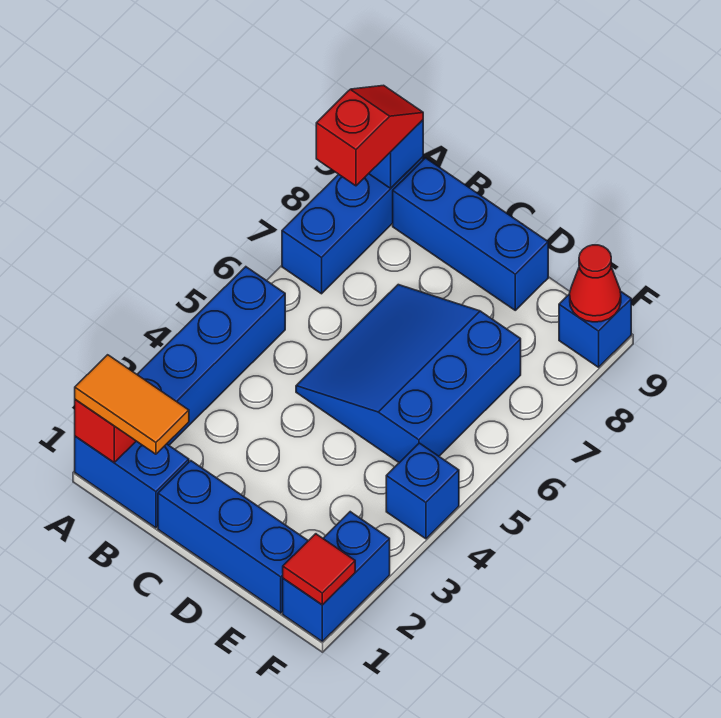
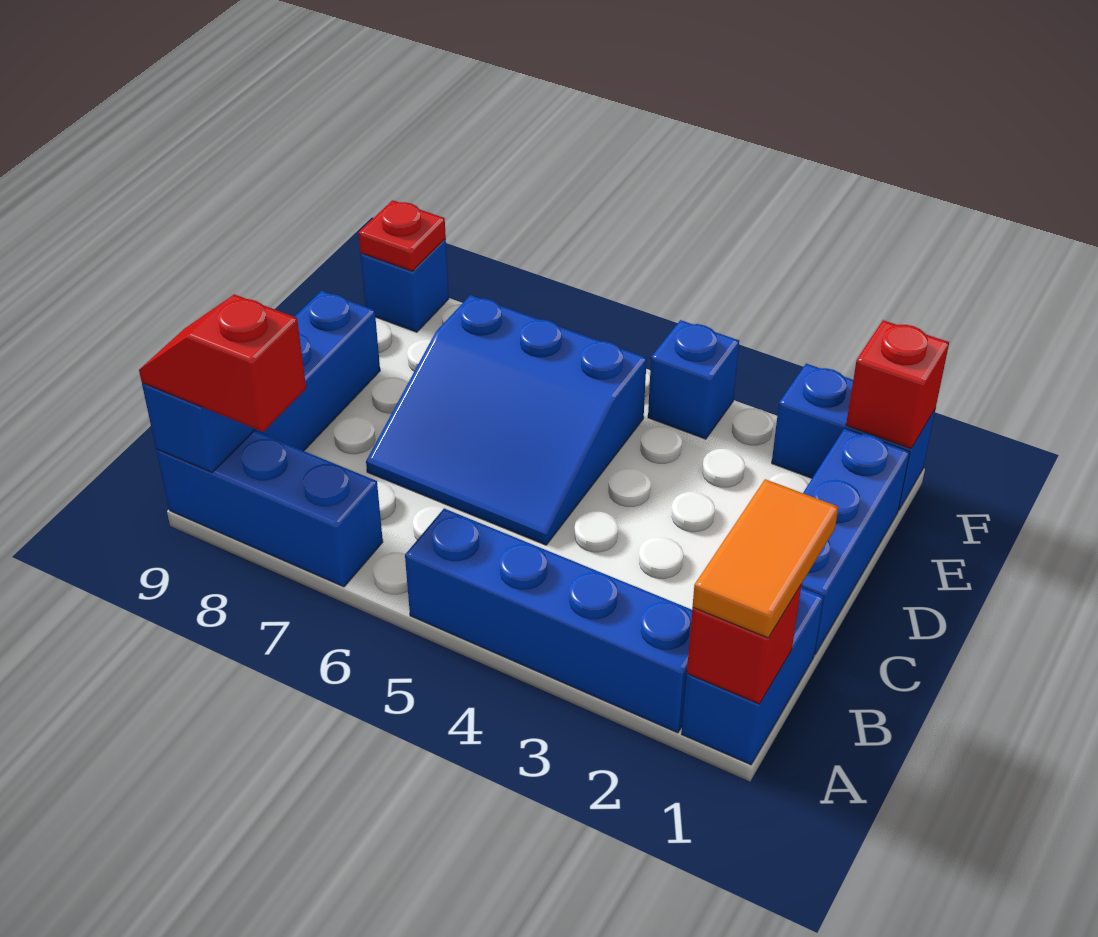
red tile F1 level 2 -> red brick F1 level 2
red cone F9 level 2 -> red plate F9 level 2

